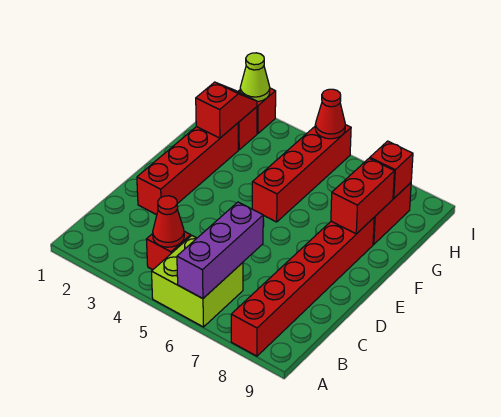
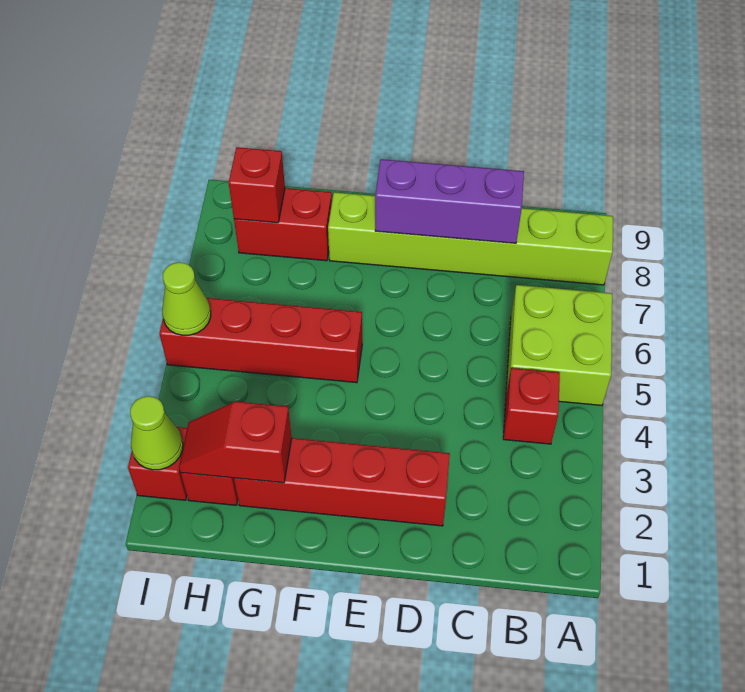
purple brick A6:C6 level 2 -> purple brick C8:E8 level 2
red brick A8:F8 level 1 -> lime brick A8:F8 level 1
red cone B4 level 2 -> none
red brick F8:G8 level 2 -> none
red cone I5 level 2 -> lime cone I5 level 2

